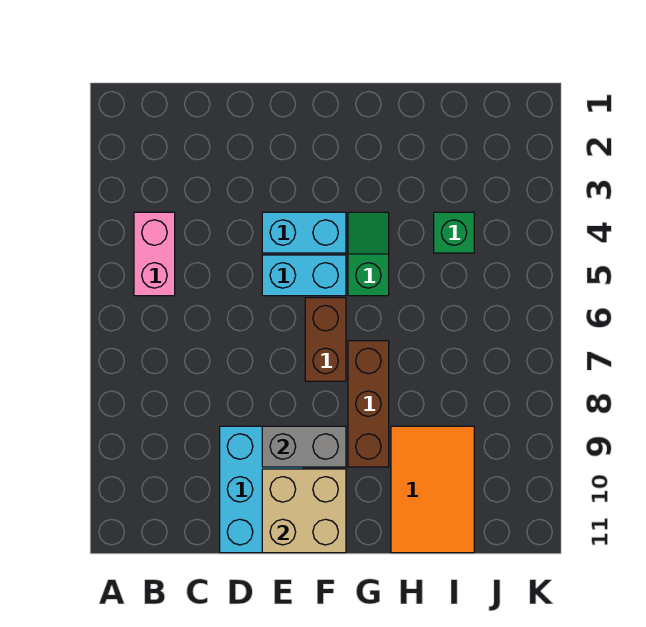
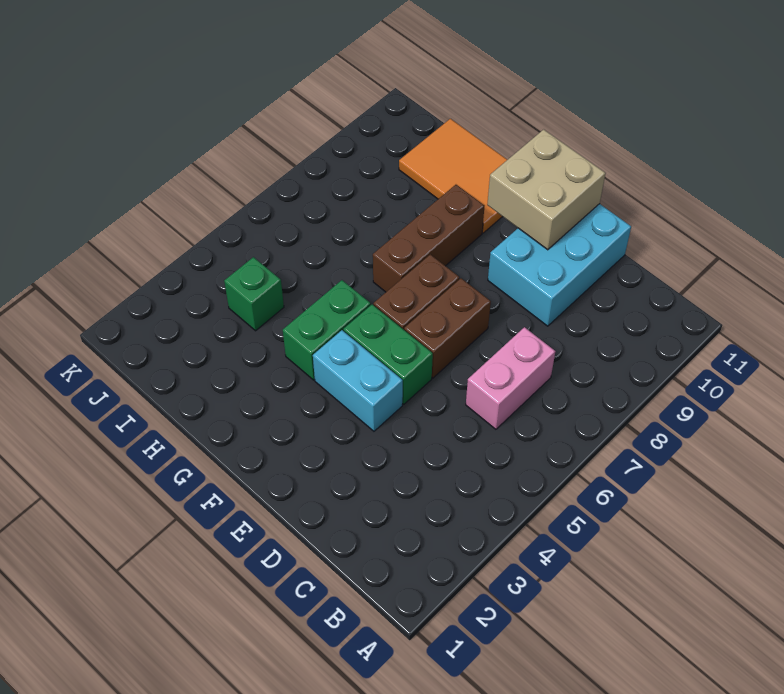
pink brick B4:B5 level 1 -> pink brick C6:C7 level 1
cyan brick E5:F5 level 1 -> green brick E5:F5 level 1
none -> brown brick E6:E7 level 1
grey brick E9:F9 level 2 -> none
green slope G4:G5 level 1 top 5 -> green brick G4:G5 level 1
orange tile H9:I11 level 1 -> orange tile G10:I11 level 1

